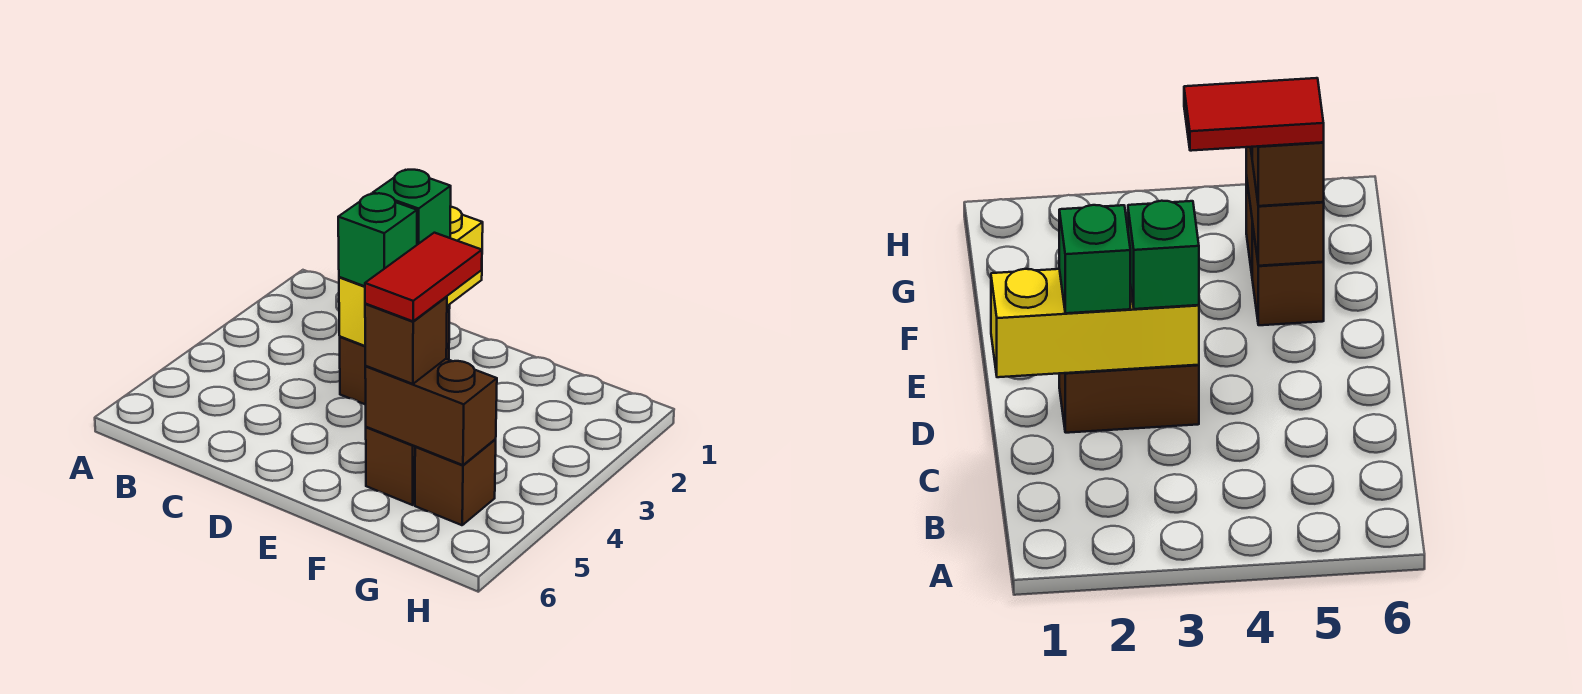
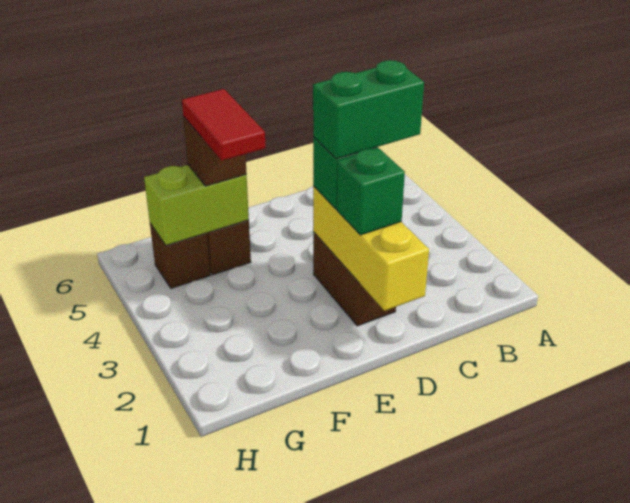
none -> green brick C3:D3 level 4
brown brick F5:G5 level 2 -> lime brick F5:G5 level 2

